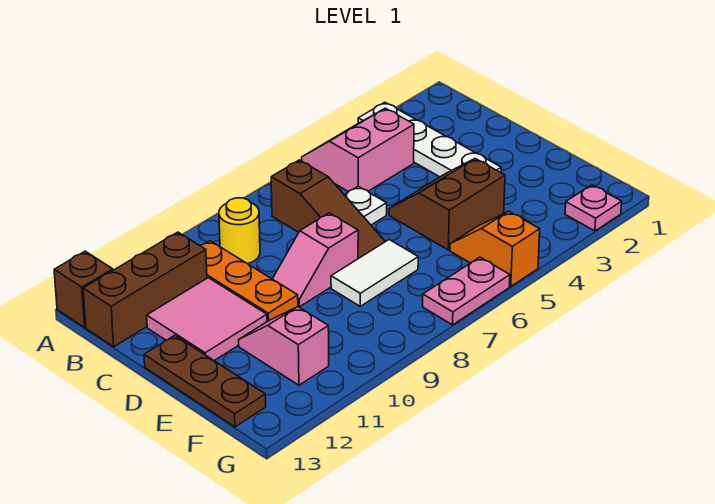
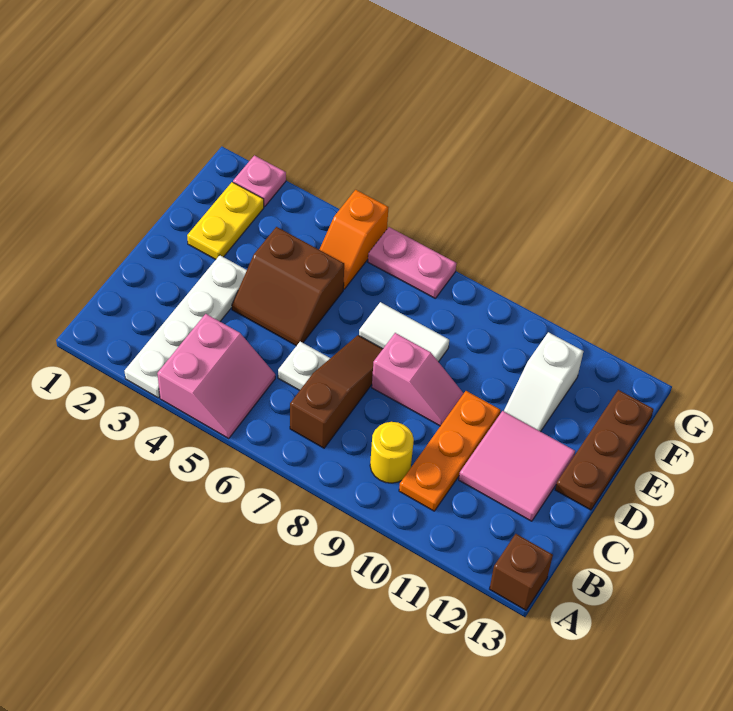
pink slope A4:B5 level 1 top B -> pink slope A4:B5 level 1 top 4
brown brick B11:B13 level 1 -> none
none -> yellow plate E2:F2 level 1
pink slope E11:F11 level 1 top F -> white slope E11:F11 level 1 top F

